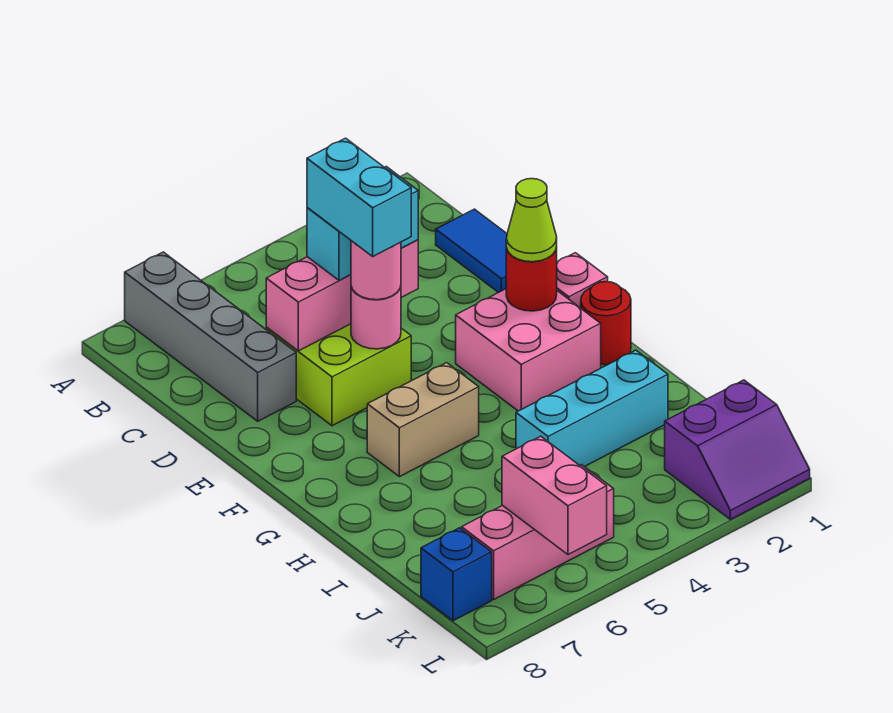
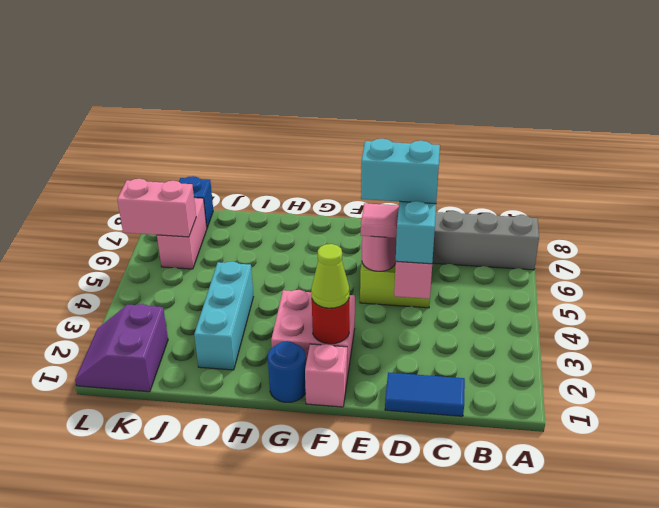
pink round brick E5 level 3 -> pink tile E5 level 3
red round brick G1 level 1 -> blue round brick G1 level 1
tan brick G5:G6 level 1 -> none
pink brick K5:K7 level 1 -> pink brick K6:K7 level 1

